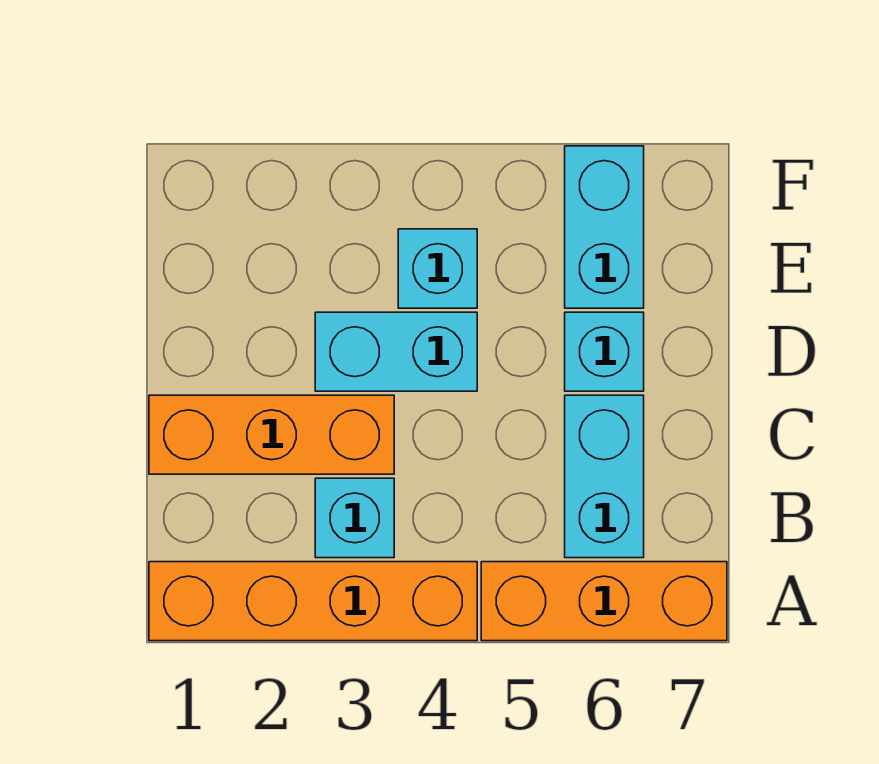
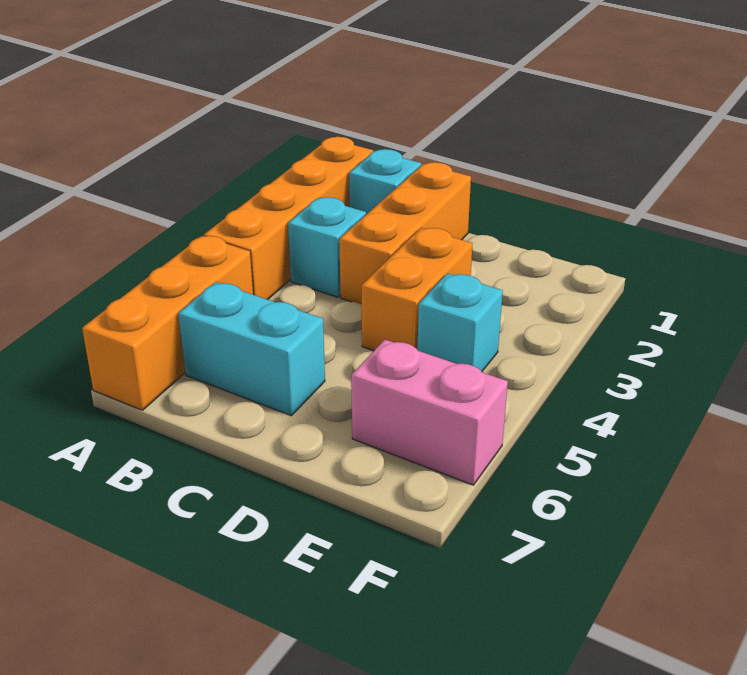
cyan brick D3:D4 level 1 -> orange brick D3:D4 level 1
cyan brick D6 level 1 -> cyan brick B1 level 1
cyan brick E6:F6 level 1 -> pink brick E6:F6 level 1

